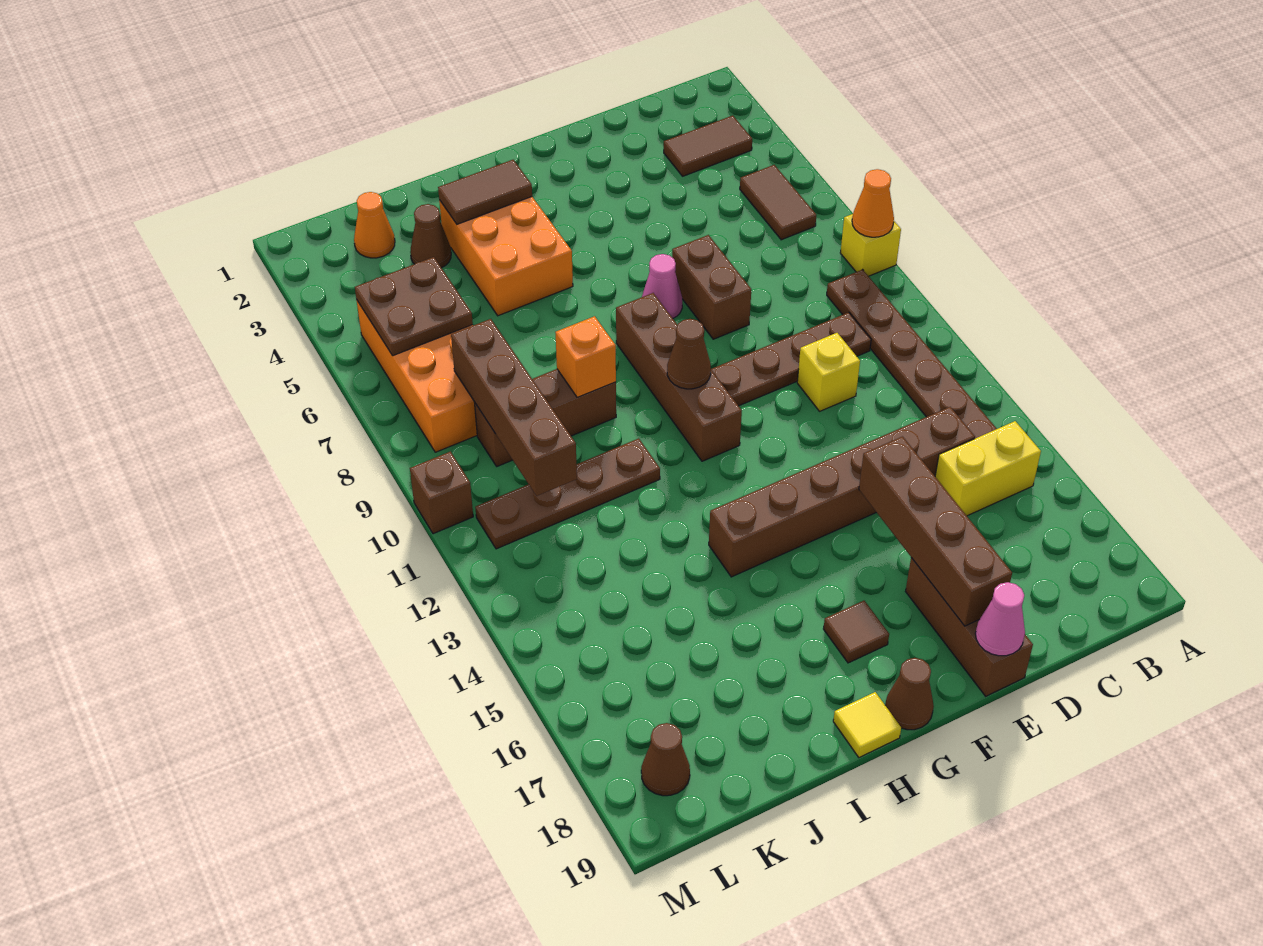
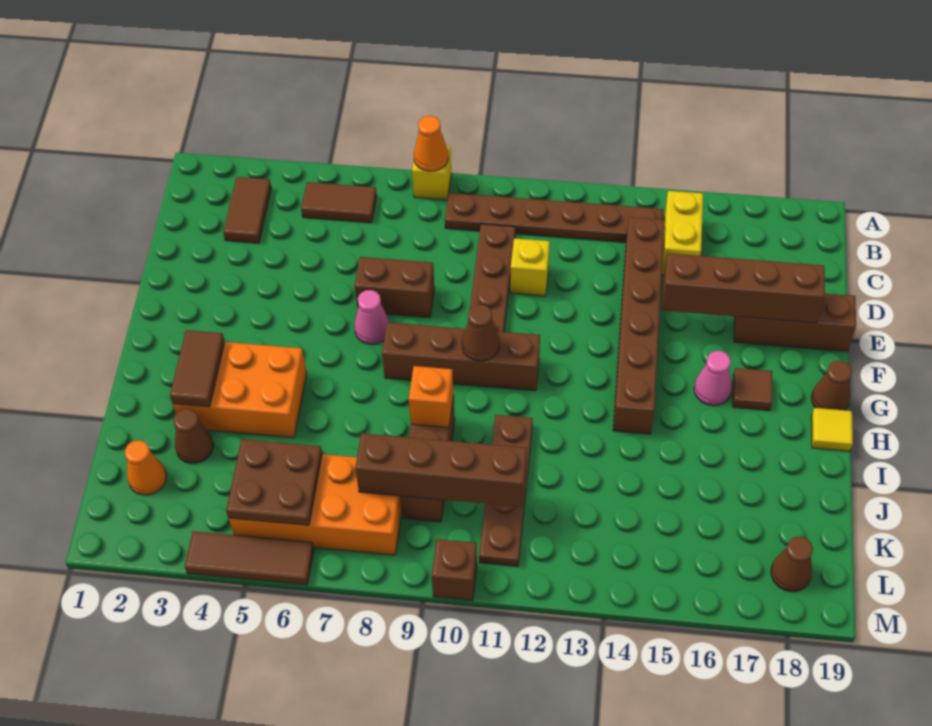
pink cone E19 level 2 -> pink cone G16 level 1
none -> brown tile M4:M6 level 1

